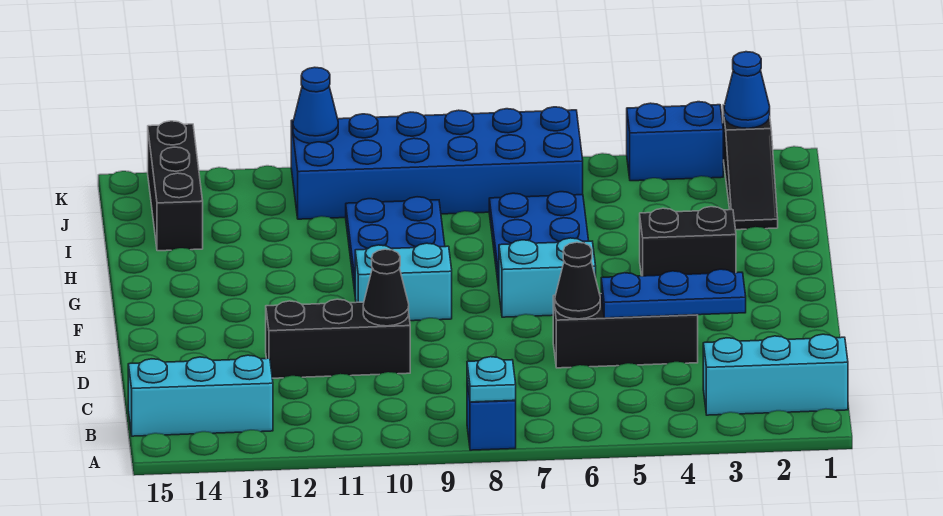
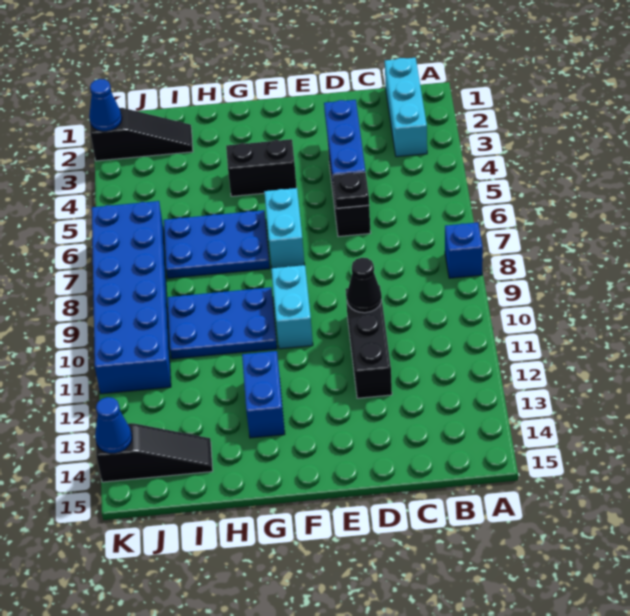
cyan plate A8 level 2 -> none
cyan brick B13:B15 level 1 -> none
black cone D6 level 2 -> black plate D6 level 2
black brick G3:G4 level 1 -> black brick F4:G4 level 1
black brick I14:K14 level 1 -> black slope I14:K14 level 1 top K
blue brick K3:K4 level 1 -> blue brick G12:G13 level 1
blue cone K11 level 2 -> blue cone K14 level 2

